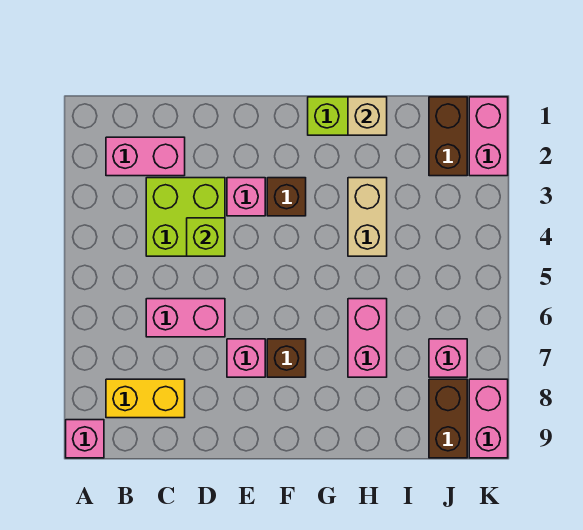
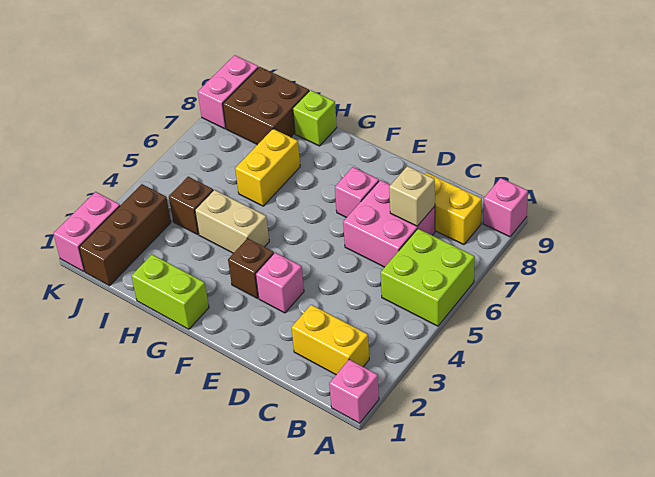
pink brick B2:C2 level 1 -> yellow brick B2:C2 level 1
lime brick C3:D4 level 1 -> lime brick A5:B6 level 1
pink brick C6:D6 level 1 -> pink brick C6:D7 level 1
lime brick D4 level 2 -> lime brick H9 level 1
brown brick F7 level 1 -> brown brick I4 level 1
tan brick H1 level 2 -> tan brick C7 level 2
tan brick H3:H4 level 1 -> tan brick G4:H4 level 1
pink brick H6:H7 level 1 -> yellow brick H6:H7 level 1
brown brick J1:J2 level 1 -> brown brick J1:J3 level 1
pink brick J7 level 1 -> pink brick A1 level 1
brown brick J8:J9 level 1 -> brown brick I8:J9 level 1

